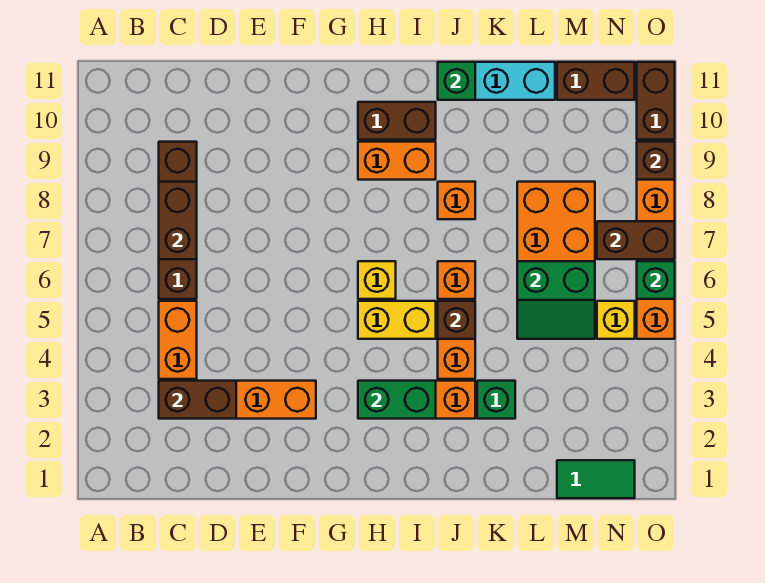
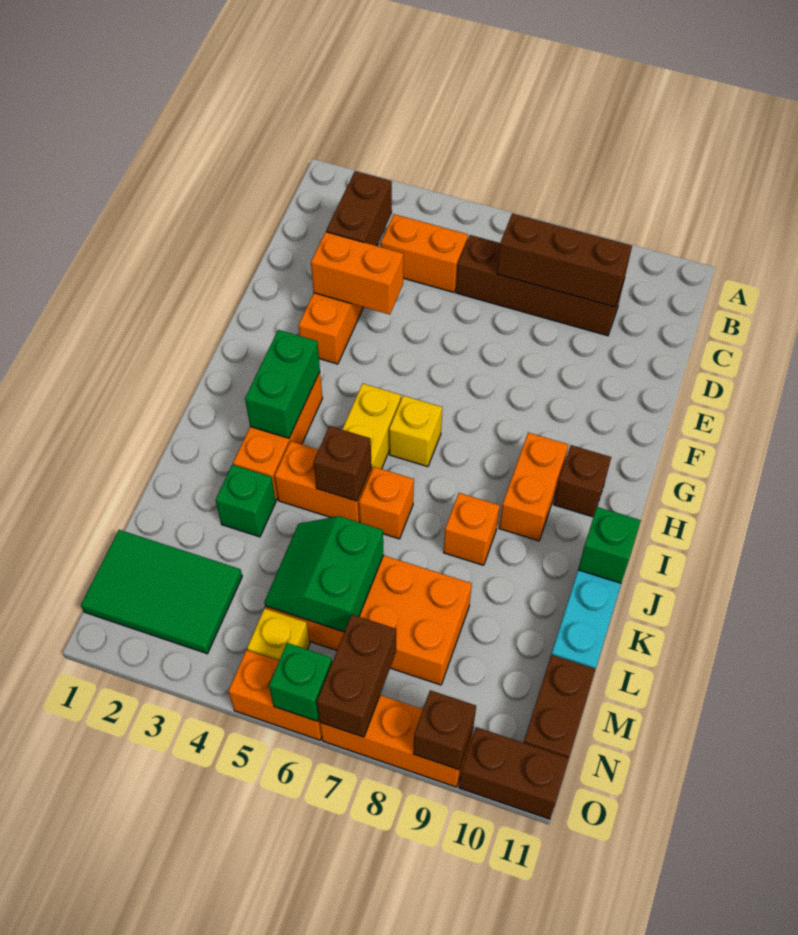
brown brick C7:C8 level 2 -> brown brick C7:C9 level 2
none -> orange brick E3:E4 level 2
brown brick H10:I10 level 1 -> brown brick H10 level 1
green tile M1:N1 level 1 -> green tile M1:N3 level 1

